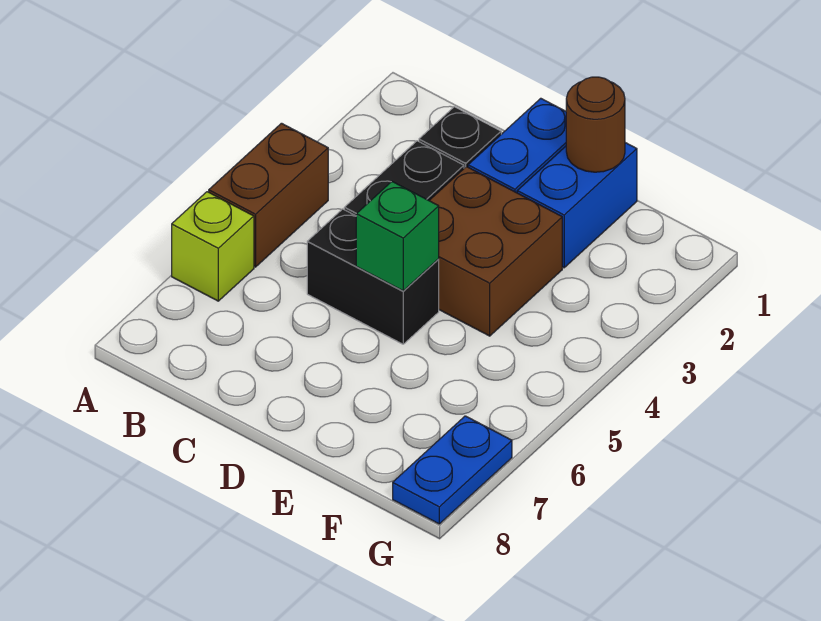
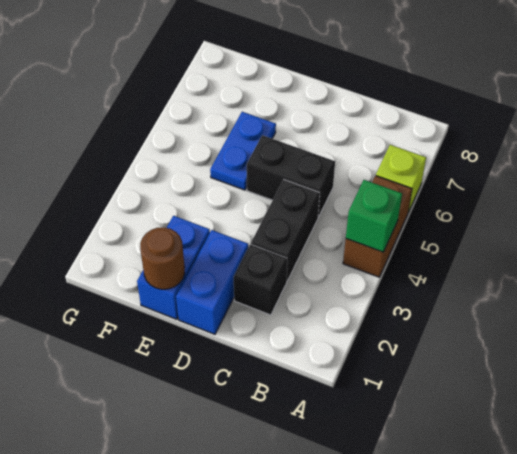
brown brick D3:E4 level 1 -> none
green brick D5 level 2 -> green brick A4 level 2
blue plate G7:G8 level 1 -> blue plate E5:E6 level 1

